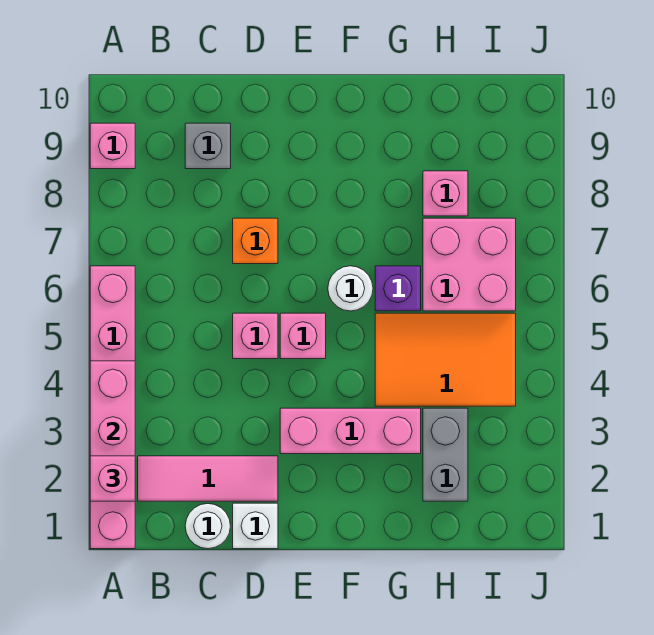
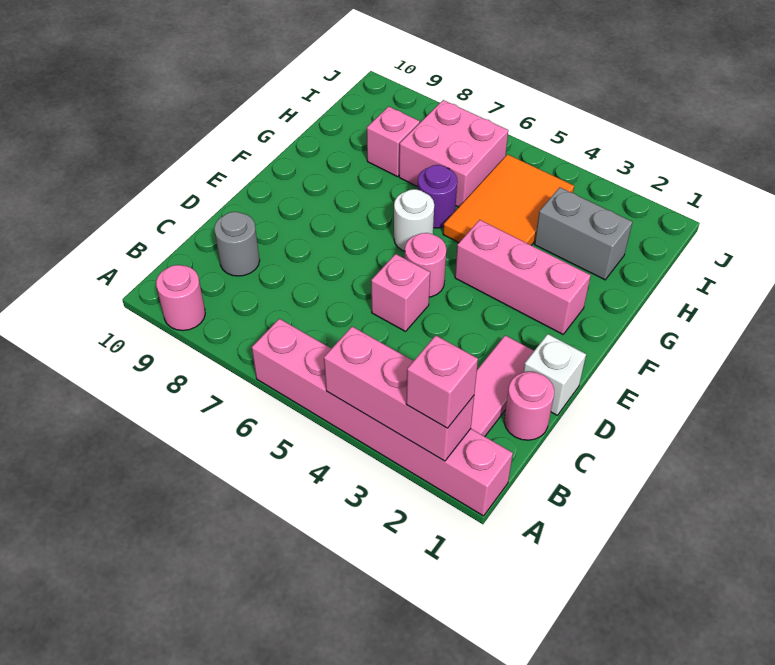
pink brick A9 level 1 -> pink round brick A9 level 1
white round brick C1 level 1 -> pink round brick C1 level 1
grey brick C9 level 1 -> grey round brick C9 level 1
orange brick D7 level 1 -> none
pink brick E3:G3 level 1 -> pink brick F2:F4 level 1
pink brick E5 level 1 -> pink round brick E5 level 1
purple brick G6 level 1 -> purple round brick G6 level 1

